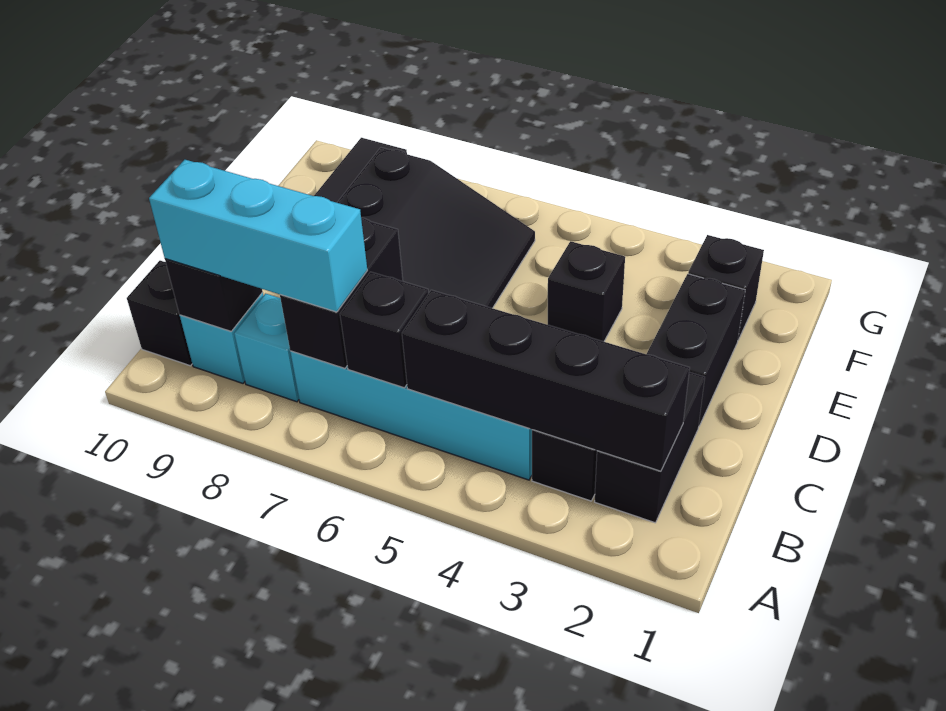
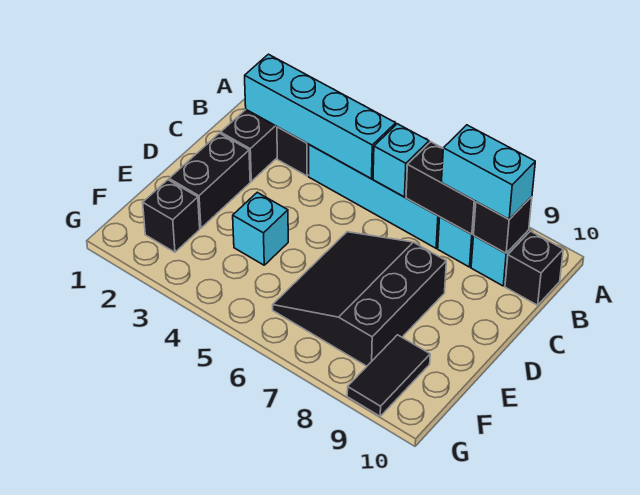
black brick B2:B5 level 2 -> cyan brick B2:B5 level 2
black brick B6 level 2 -> cyan brick B6 level 2
black brick B7:C7 level 2 -> black brick B7:B8 level 2
cyan brick B7:B9 level 3 -> cyan brick B8:B9 level 3
black brick E4 level 1 -> cyan brick E4 level 1

